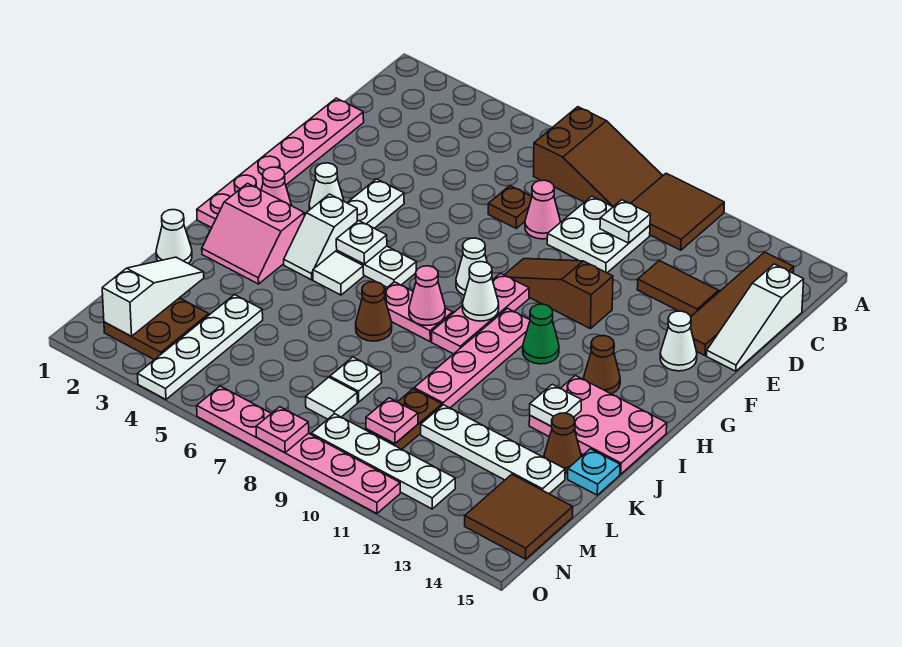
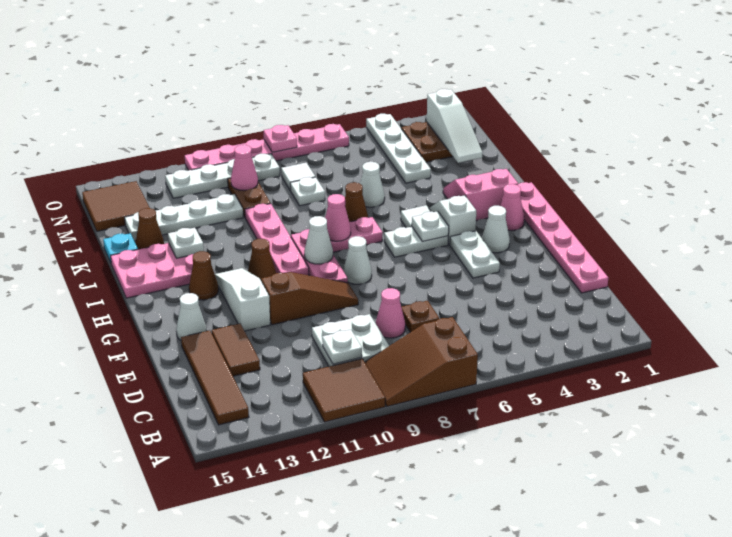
white slope C15:E15 level 1 top C -> white slope F12:H12 level 1 top F
brown tile D12:D13 level 1 -> brown tile D13:E13 level 1
green cone H11 level 1 -> brown cone H11 level 1
white cone K1 level 1 -> white cone K6 level 1
pink plate M10 level 2 -> pink cone M10 level 2

